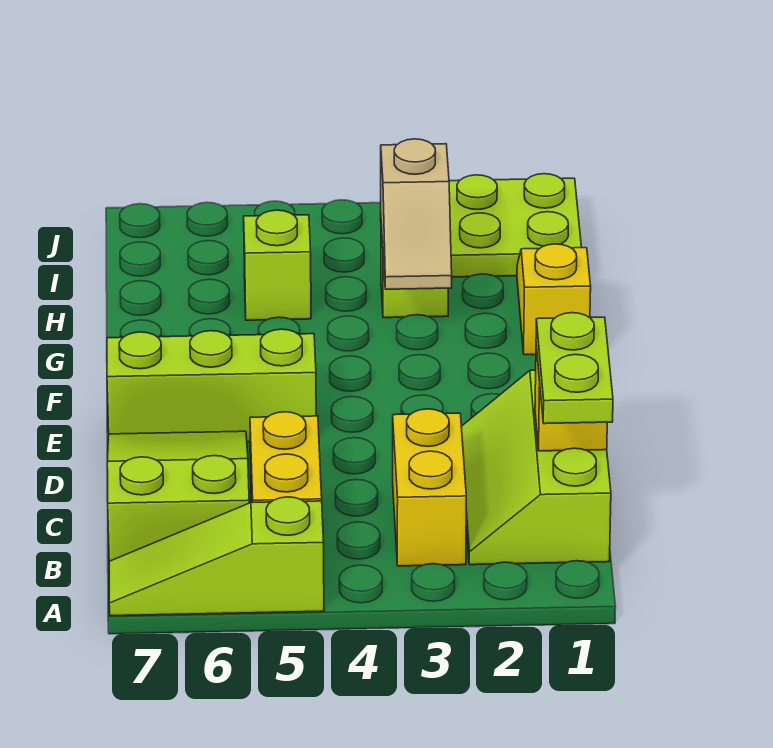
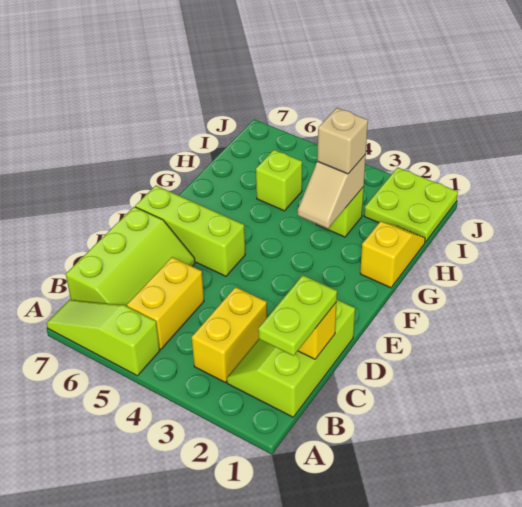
lime slope B6:D7 level 1 top B -> lime slope B6:D7 level 1 top 7
none -> tan brick H3 level 3

